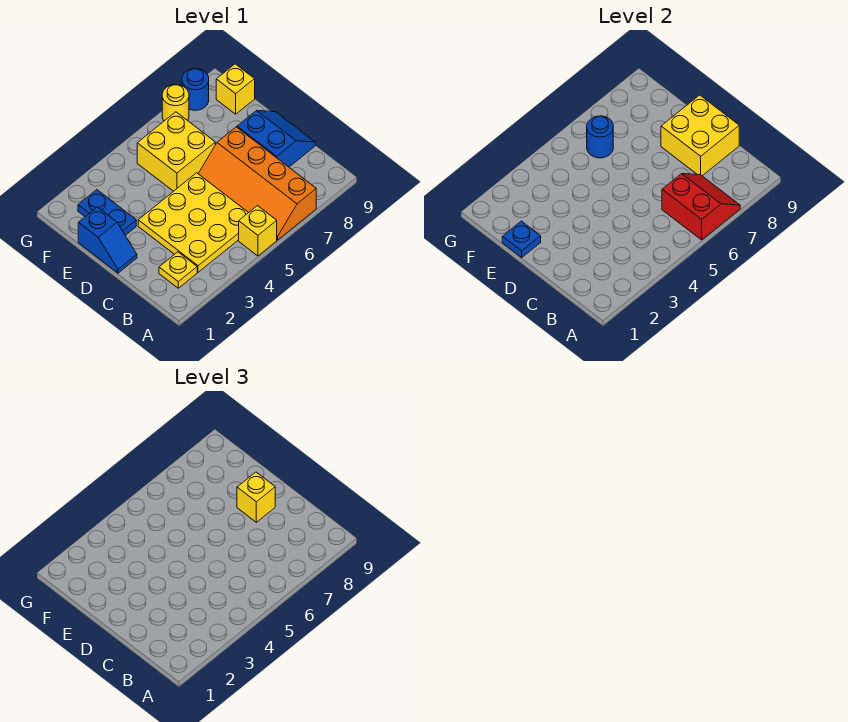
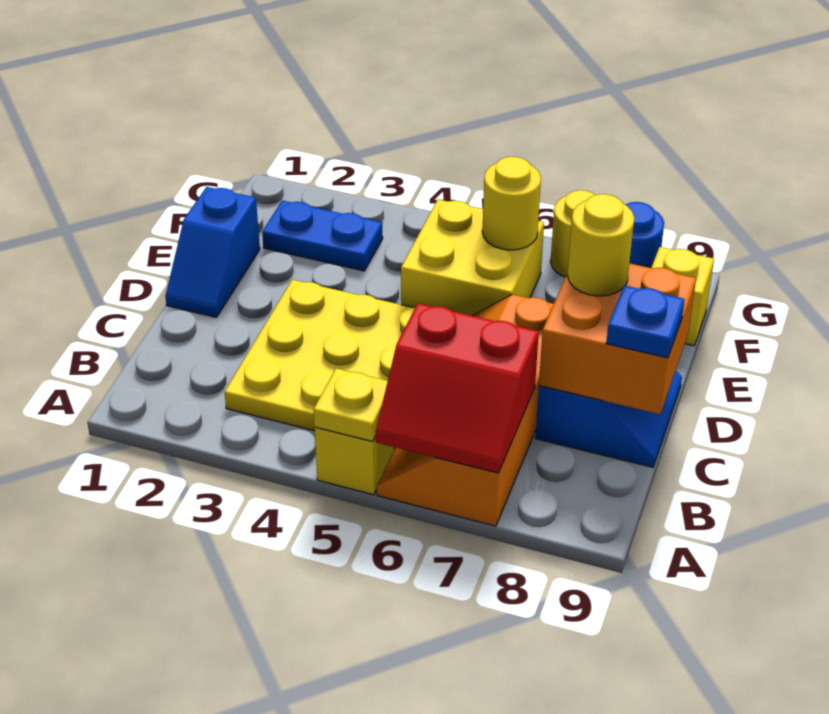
red slope A6:B7 level 2 top 6 -> red slope A6:B7 level 2 top B
yellow plate B2 level 1 -> yellow plate A5 level 2
yellow brick C8:D9 level 2 -> orange brick C8:D9 level 2
yellow brick D8 level 3 -> yellow round brick D8 level 3
blue plate E1 level 2 -> blue plate C9 level 3
blue plate E2:F2 level 1 -> blue plate F2:F3 level 1
blue round brick F6 level 2 -> yellow round brick F6 level 2

